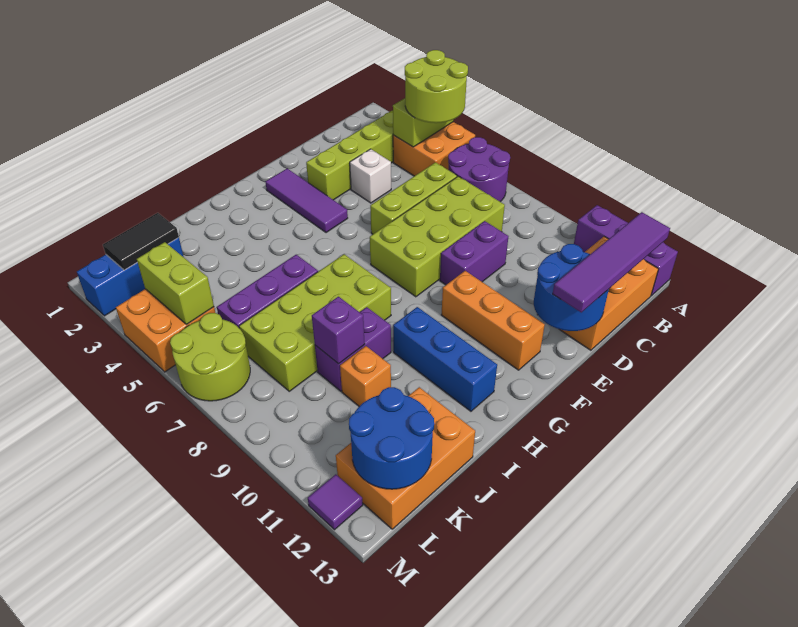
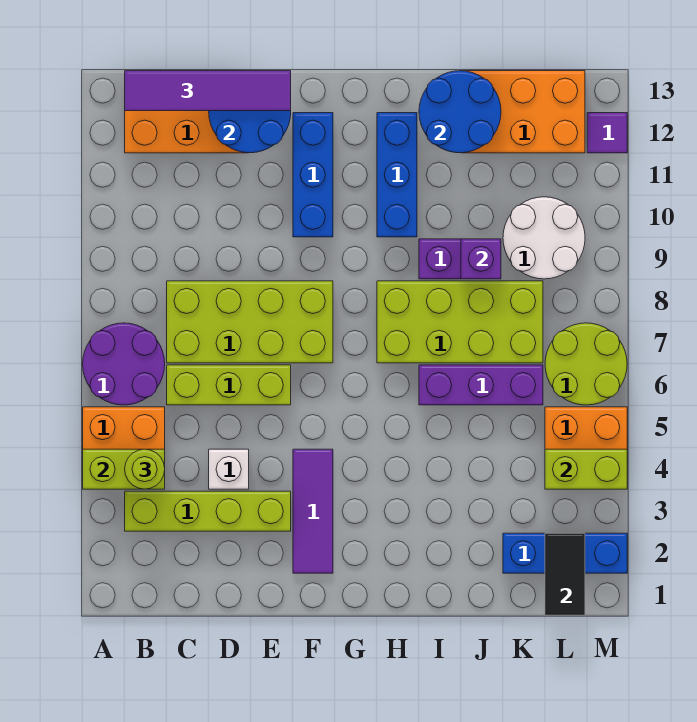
lime round brick A4:B5 level 3 -> lime round brick B4 level 3
purple brick A11:A13 level 1 -> none
purple brick D9:E9 level 1 -> none
orange brick F10:F12 level 1 -> blue brick F10:F12 level 1
orange brick J10 level 1 -> none
black tile K2:L2 level 2 -> black tile L1:L2 level 2
none -> white round brick K9:L10 level 1
blue round brick K12:L13 level 2 -> blue round brick I12:J13 level 2
lime brick L4:L5 level 2 -> lime brick L4:M4 level 2

